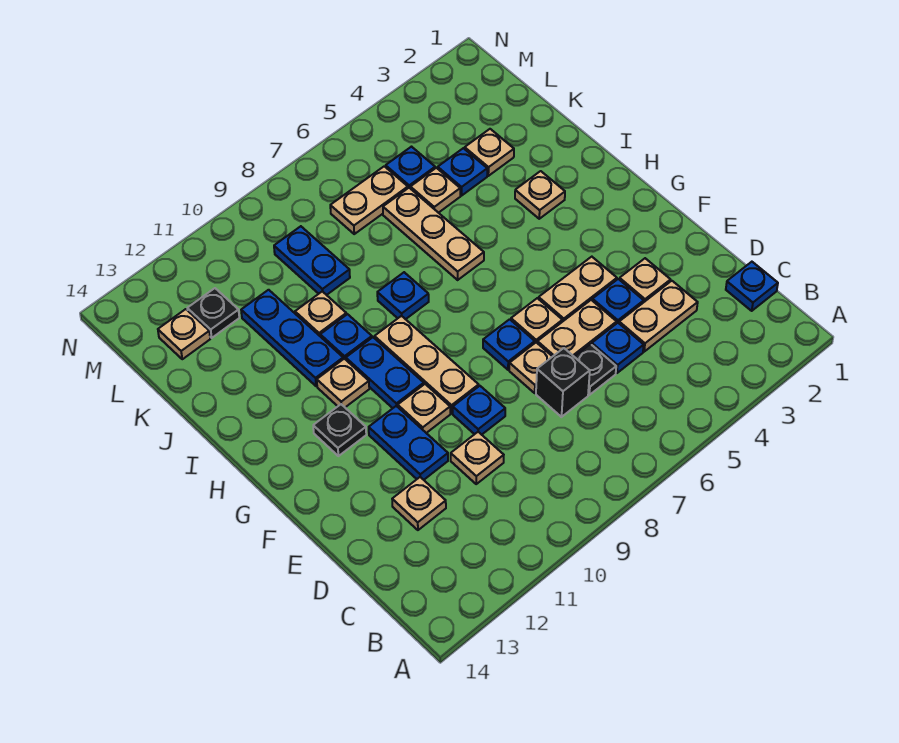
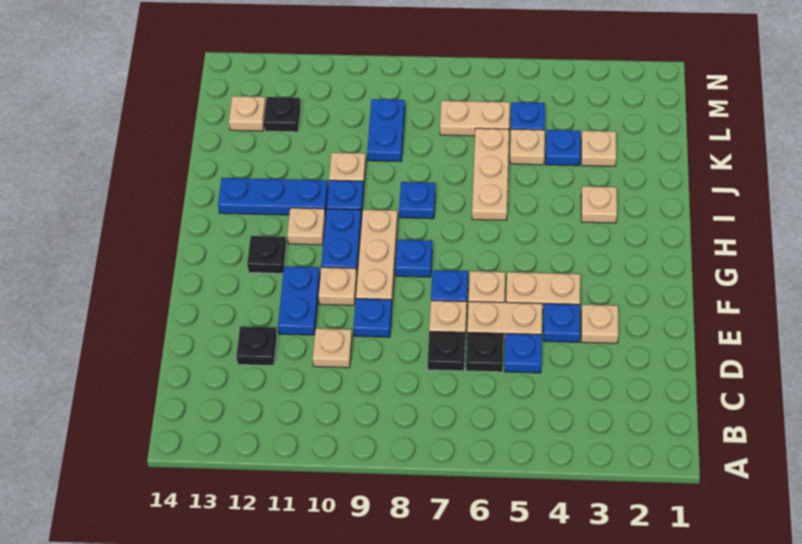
blue plate C1 level 1 -> blue plate G8 level 1
tan plate D3:D4 level 1 -> none
black brick D7 level 1 -> black plate D7 level 1
tan plate D12 level 1 -> black plate D12 level 1
blue plate I11:K11 level 1 -> blue plate I11:I13 level 1

